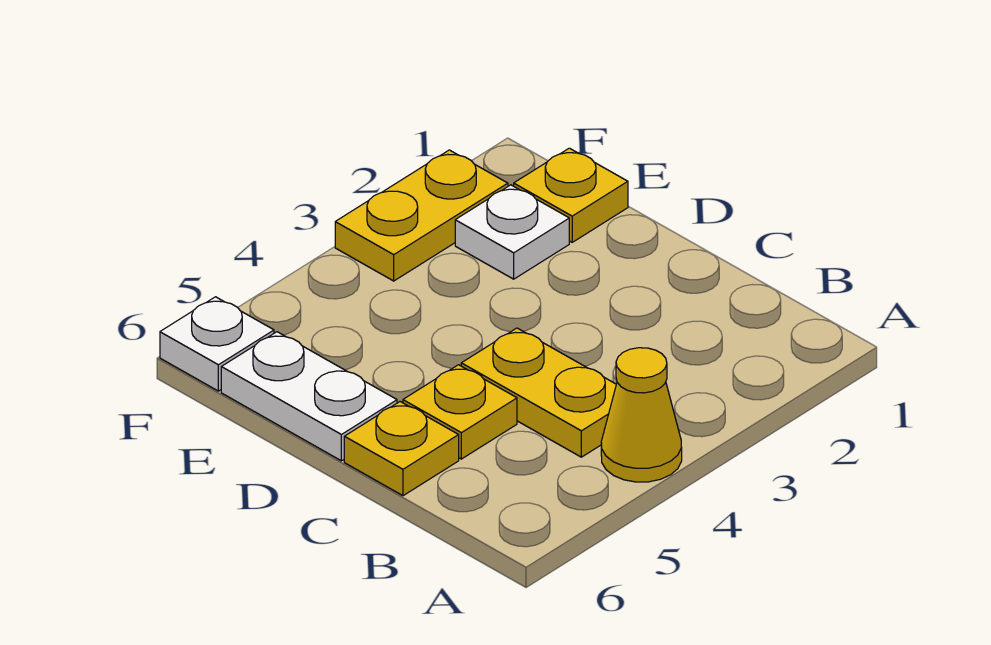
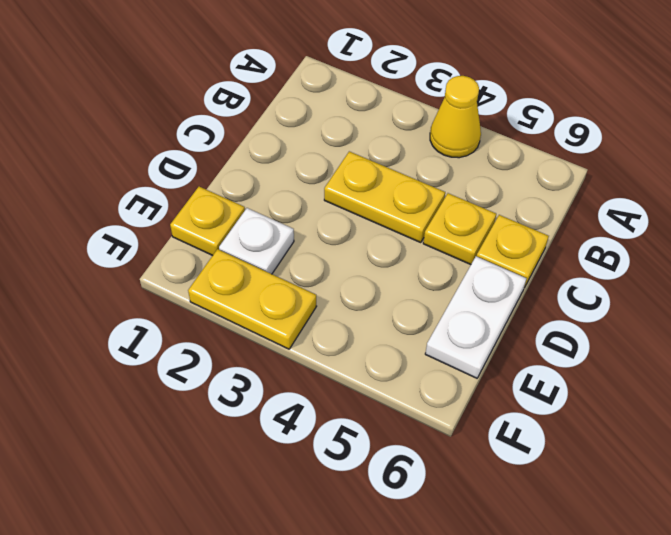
yellow plate B4:C4 level 1 -> yellow plate C3:C4 level 1
white plate F6 level 1 -> none

